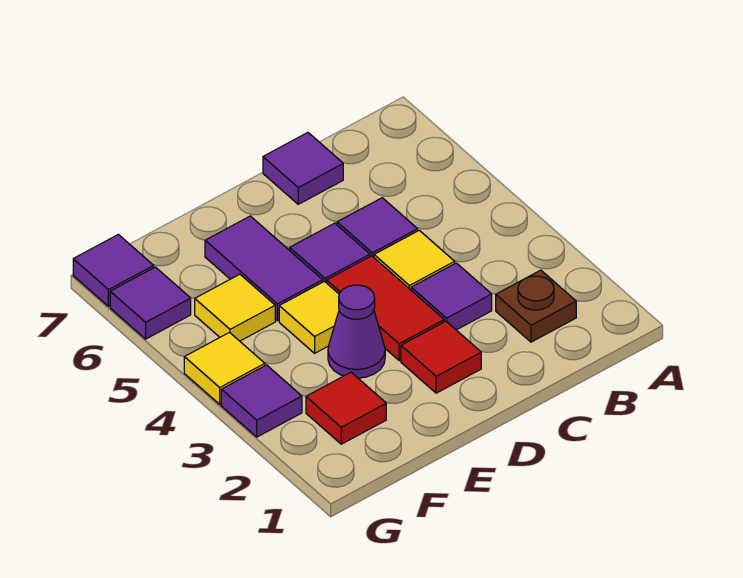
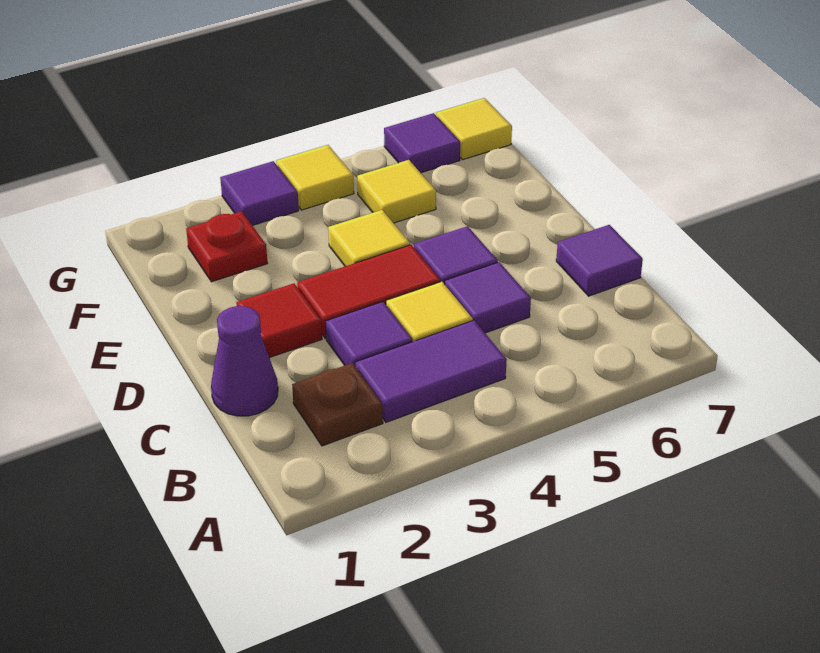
purple cone E3 level 1 -> purple cone C1 level 1
purple tile E5:E6 level 1 -> purple tile B3:B4 level 1
red tile F2 level 1 -> red plate F2 level 1
purple tile G7 level 1 -> yellow tile G7 level 1

